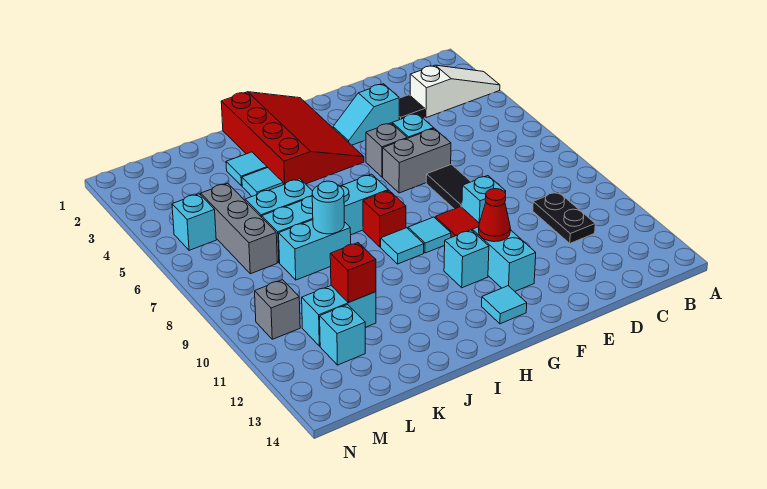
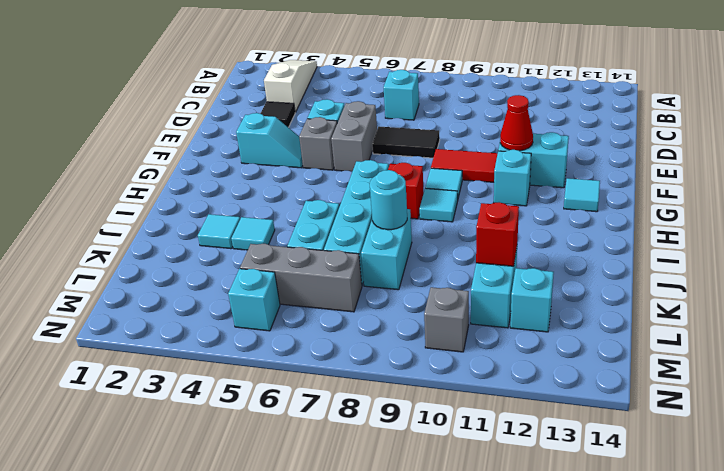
black plate C10:C11 level 1 -> none
cyan slope E3:F3 level 1 top E -> cyan slope F3:F4 level 1 top 3
cyan brick E9 level 1 -> cyan brick C7 level 1
red slope G1:I4 level 1 top I -> none

